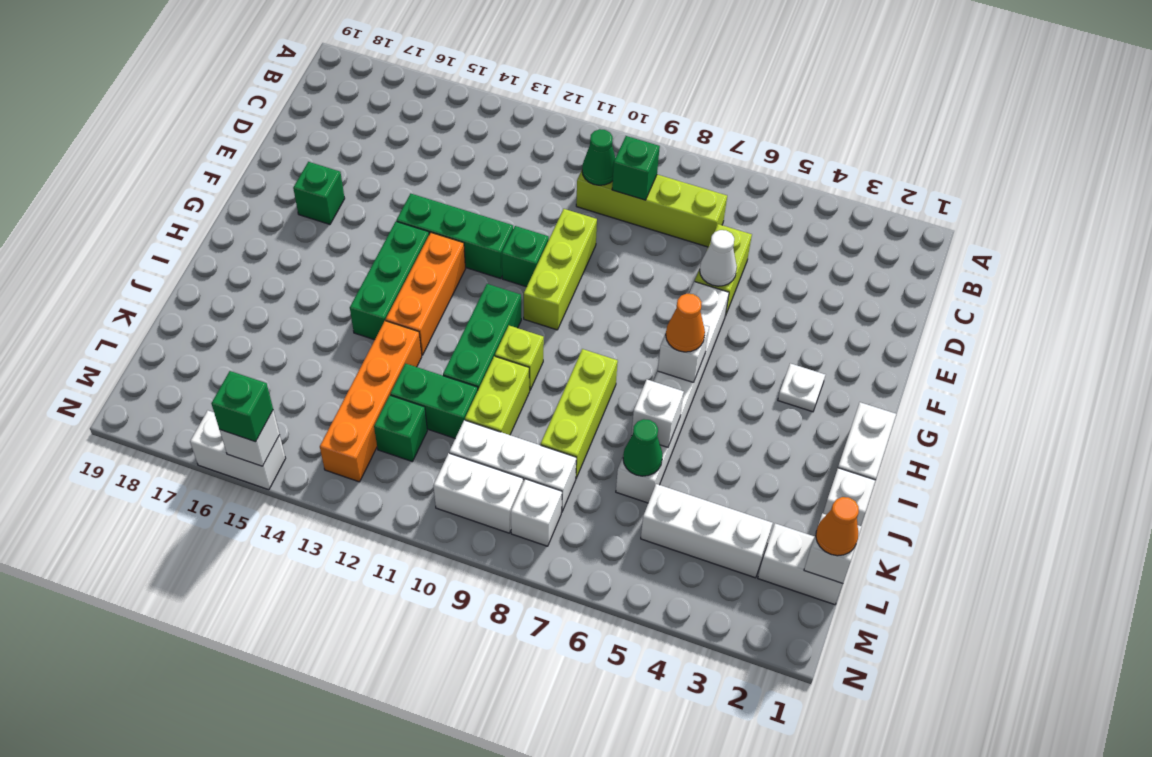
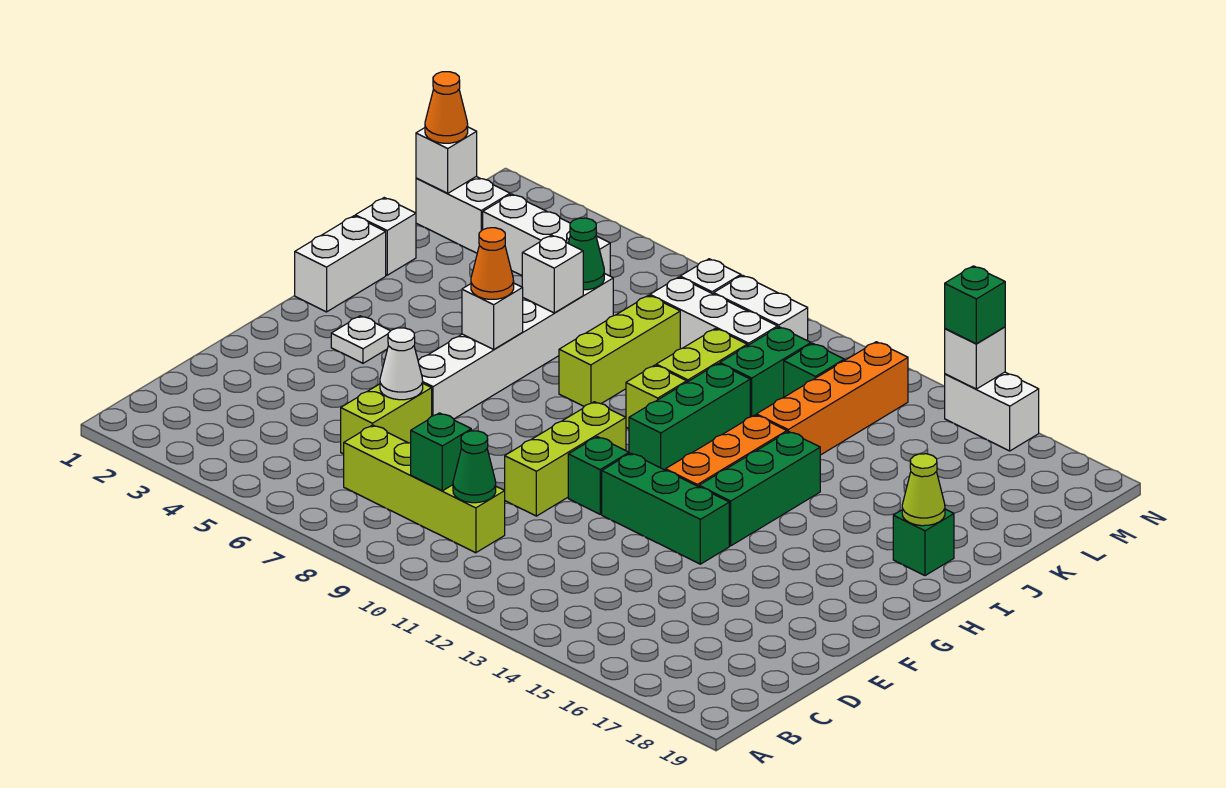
green brick F17 level 1 -> green brick I18 level 1
none -> lime cone I18 level 2
green brick K11:K12 level 1 -> green brick K11:L11 level 1

